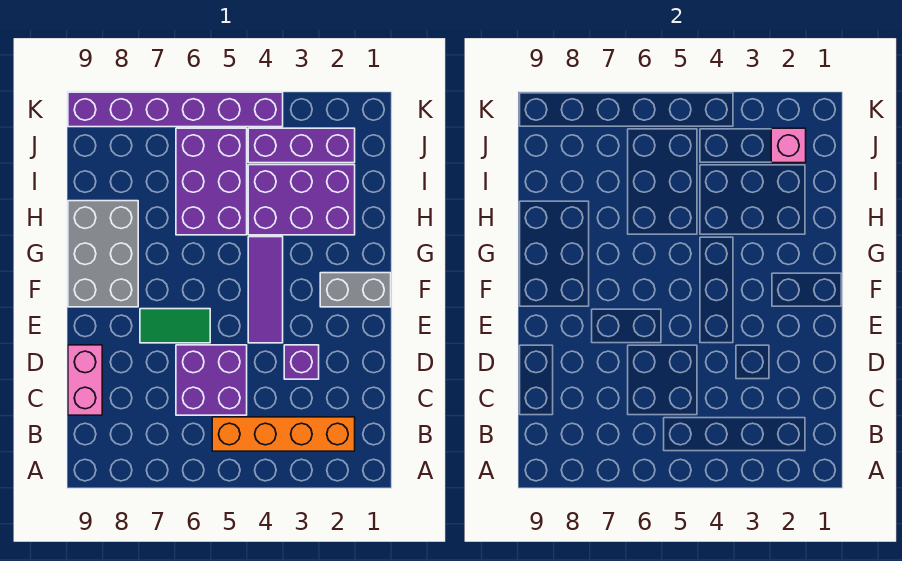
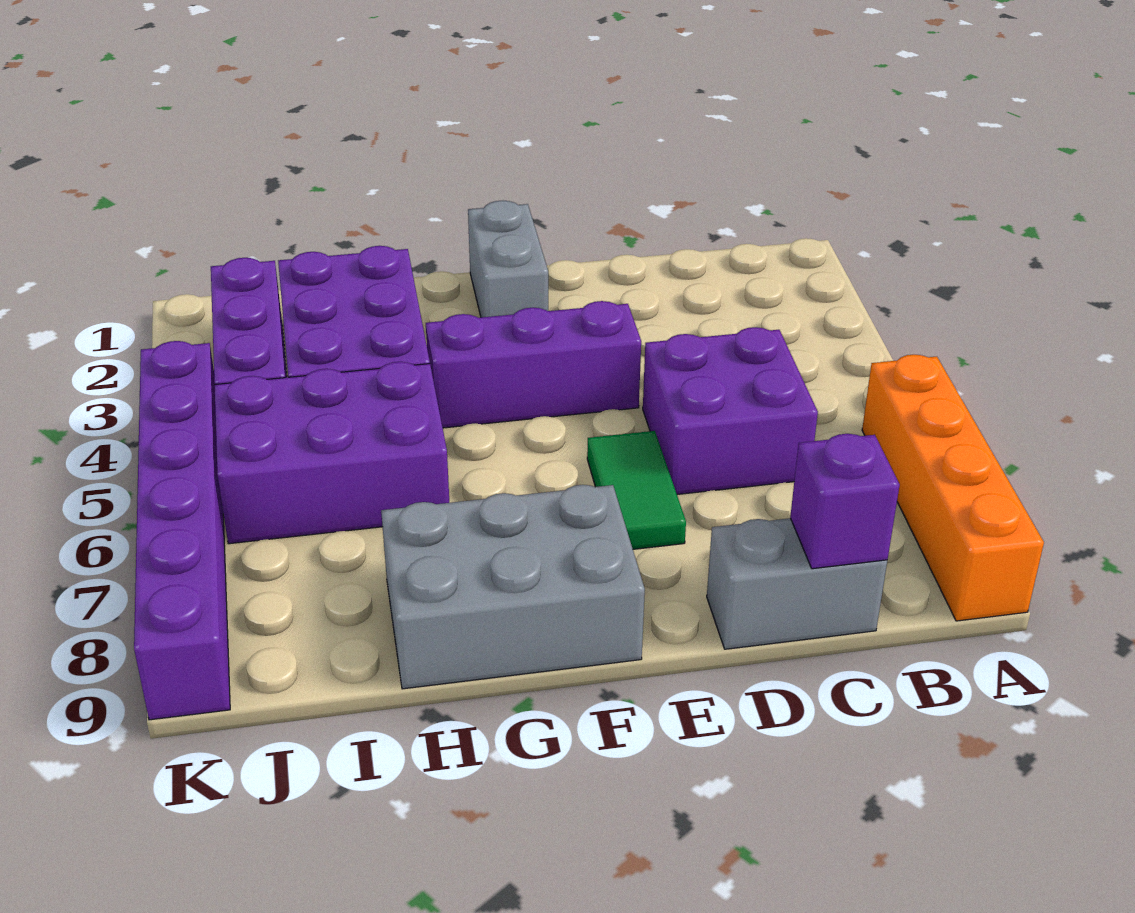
orange brick B2:B5 level 1 -> orange brick A6:A9 level 1
pink brick C9:D9 level 1 -> grey brick C9:D9 level 1
purple brick D3 level 1 -> purple brick C9 level 2
purple tile E4:G4 level 1 -> purple brick E4:G4 level 1
pink brick J2 level 2 -> none

